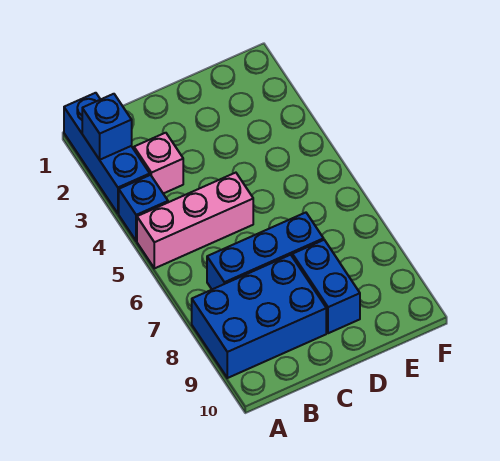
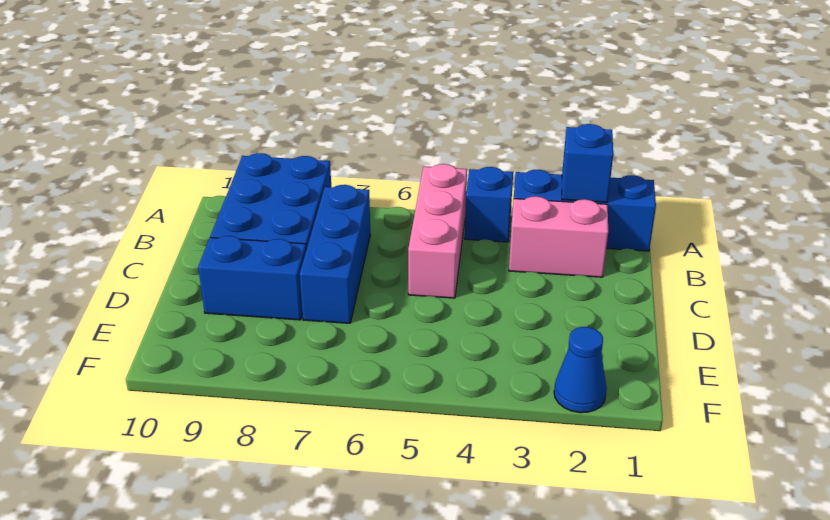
pink brick B3 level 1 -> pink brick B2:B3 level 1
none -> blue cone F2 level 1

